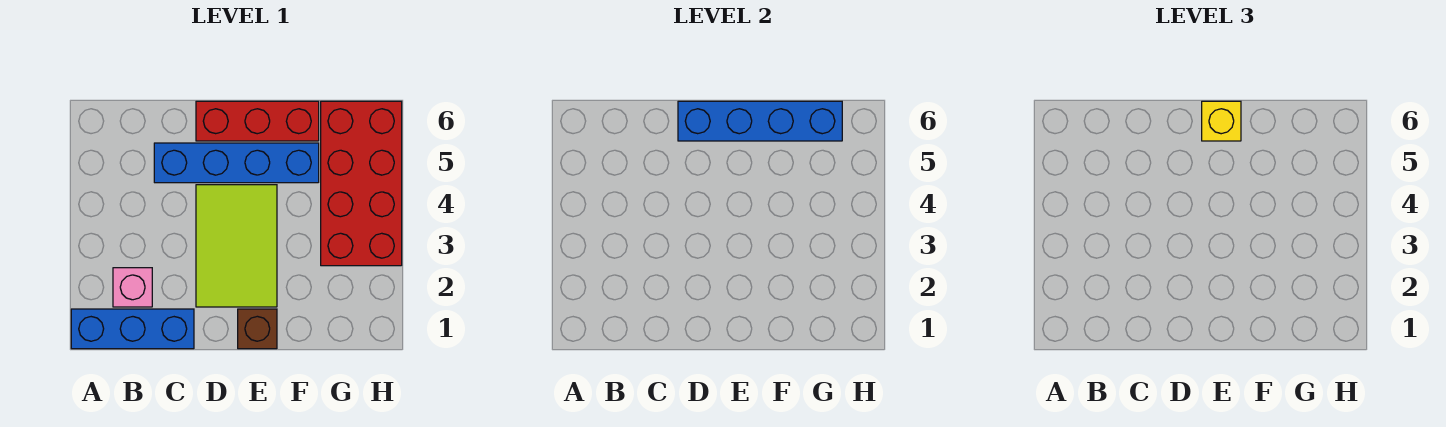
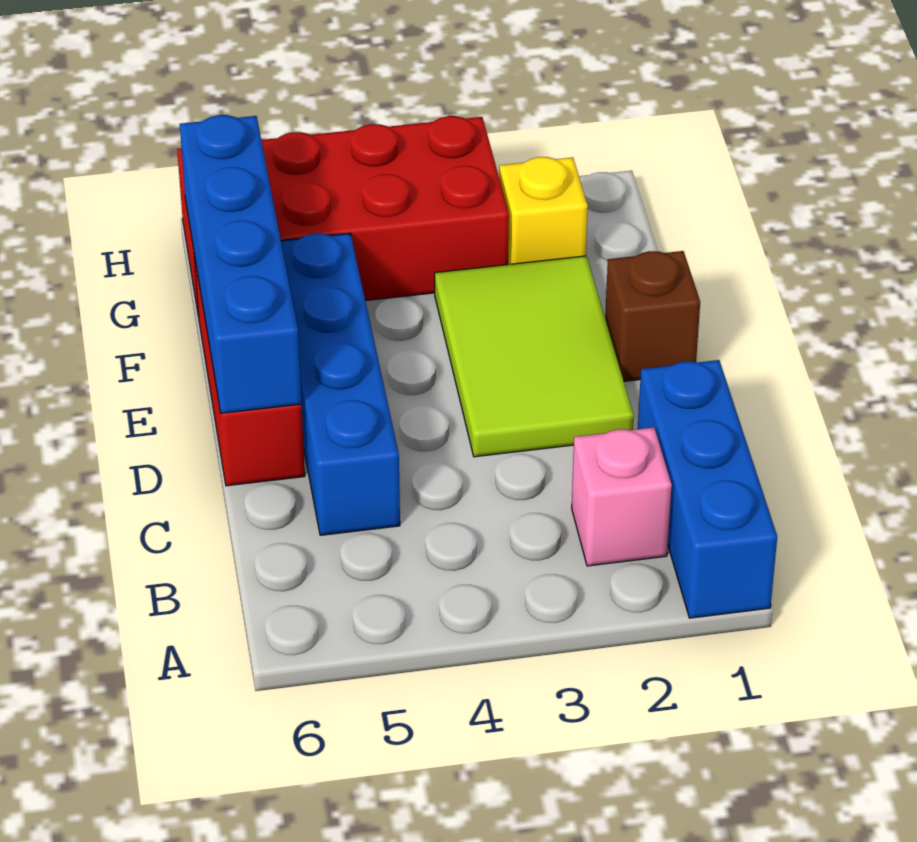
lime tile D2:E4 level 1 -> lime tile D2:F3 level 1
yellow brick E6 level 3 -> yellow brick G2 level 1

